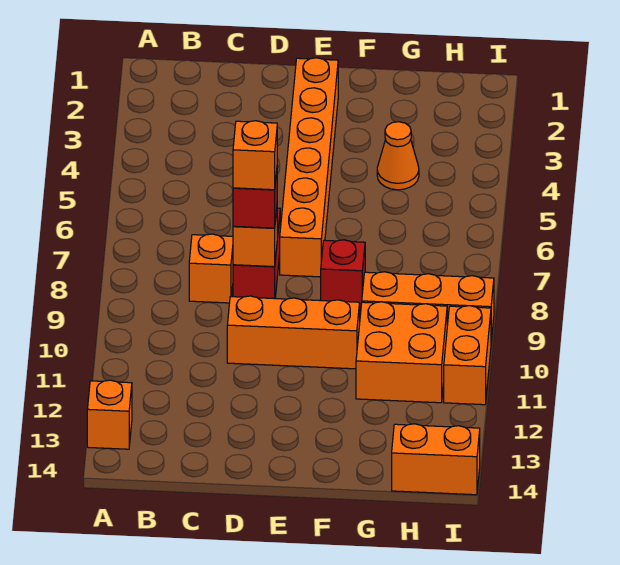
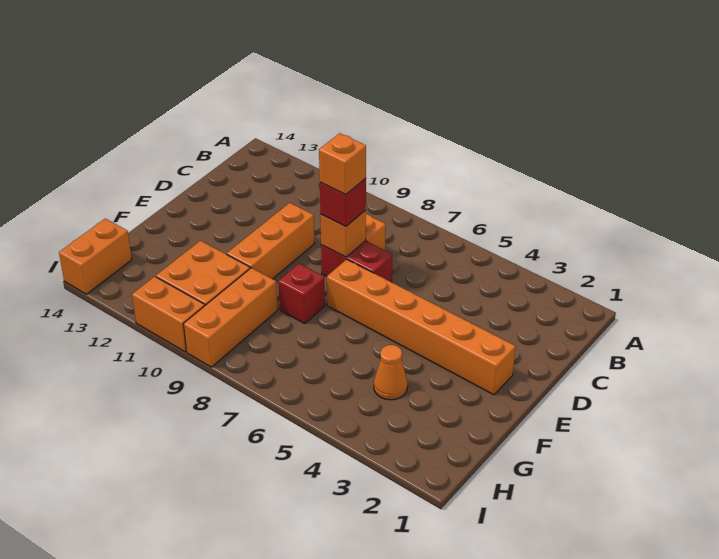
orange brick A13 level 1 -> none

